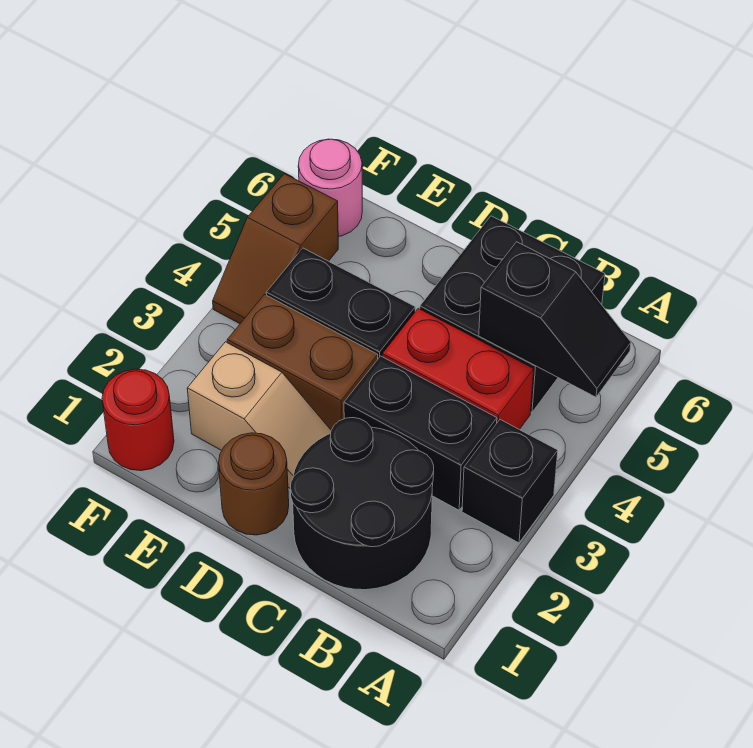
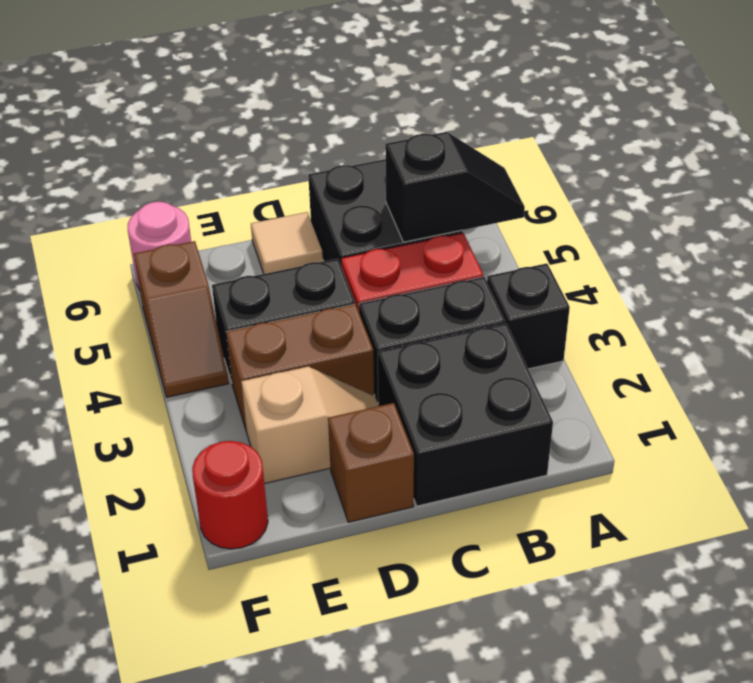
black round brick B1:C2 level 1 -> black brick B1:C2 level 1
brown round brick D1 level 1 -> brown brick D1 level 1
none -> tan tile D6 level 1

